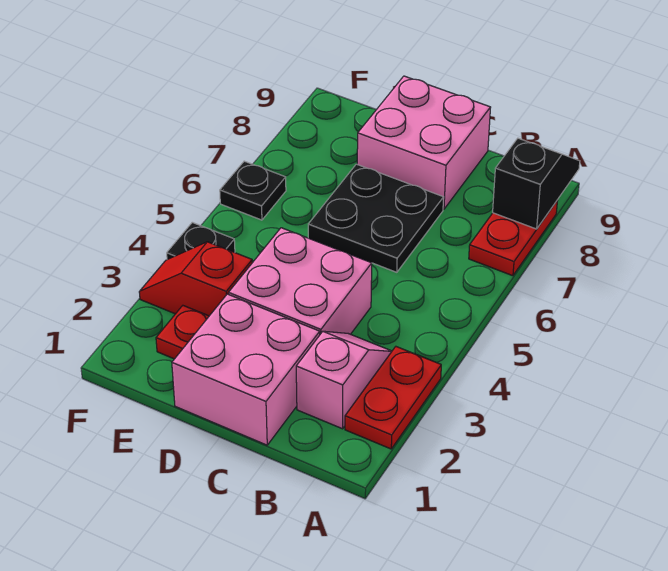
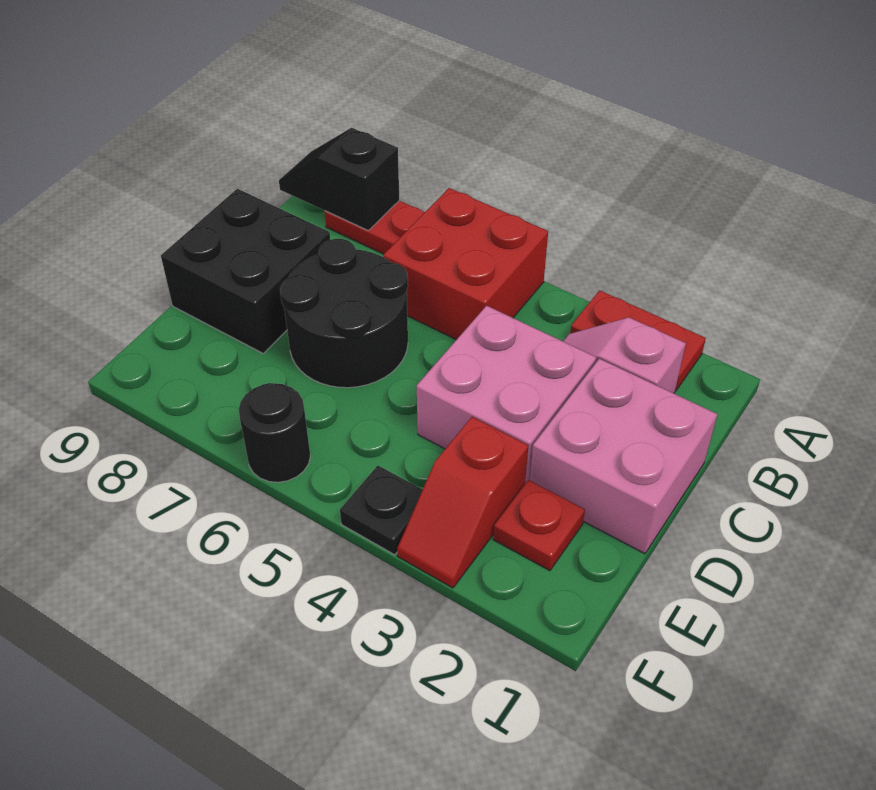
none -> red brick A5:B6 level 1
black plate C6:D7 level 1 -> black round brick C6:D7 level 1
pink brick C8:D9 level 1 -> black brick C8:D9 level 1
black plate F6 level 1 -> black round brick F6 level 1

